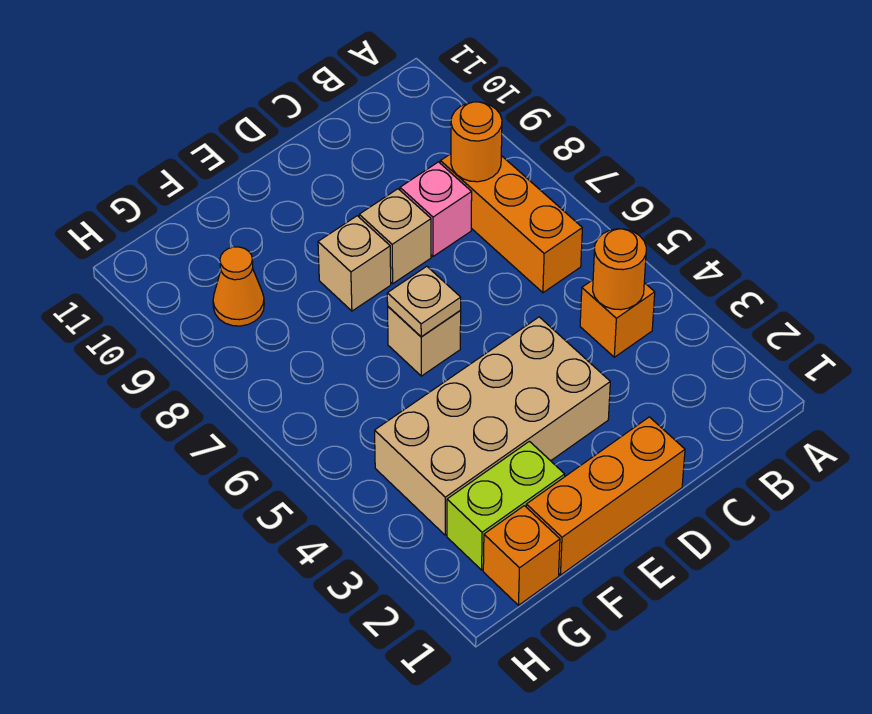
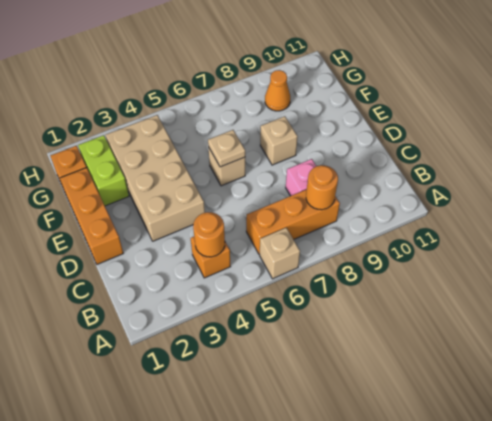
tan brick D8 level 1 -> tan brick A6 level 1

